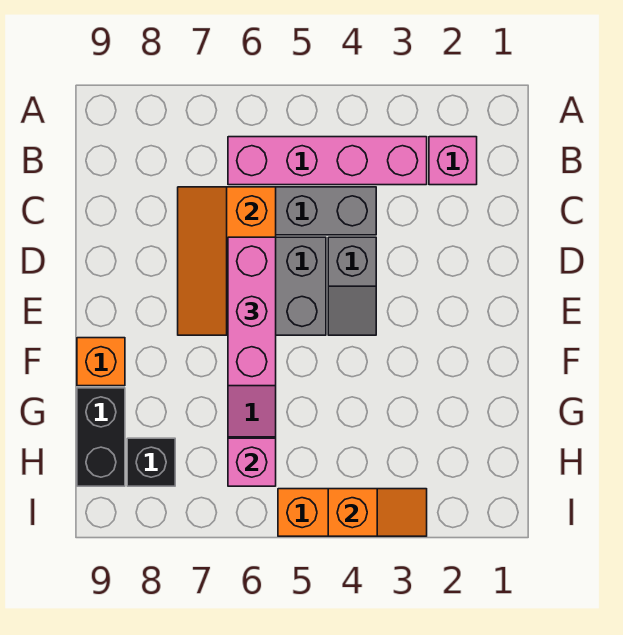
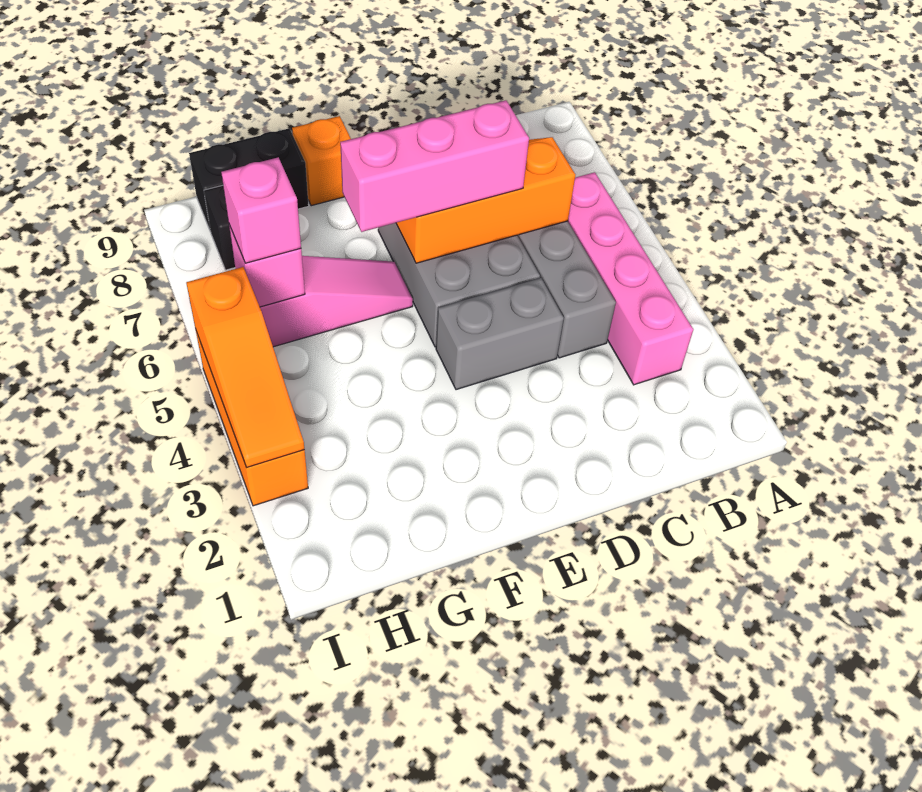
pink brick B2 level 1 -> pink brick H6 level 3
grey slope D4:E4 level 1 top D -> grey brick D4:E4 level 1
orange slope I3:I4 level 2 top 4 -> orange slope I3:I5 level 2 top 5

